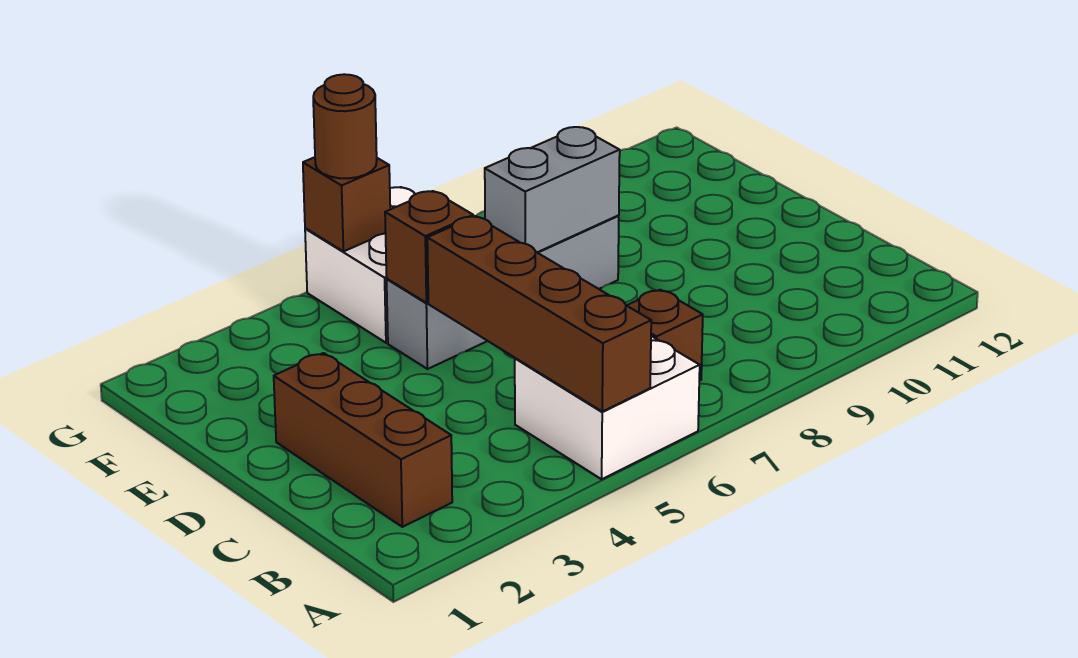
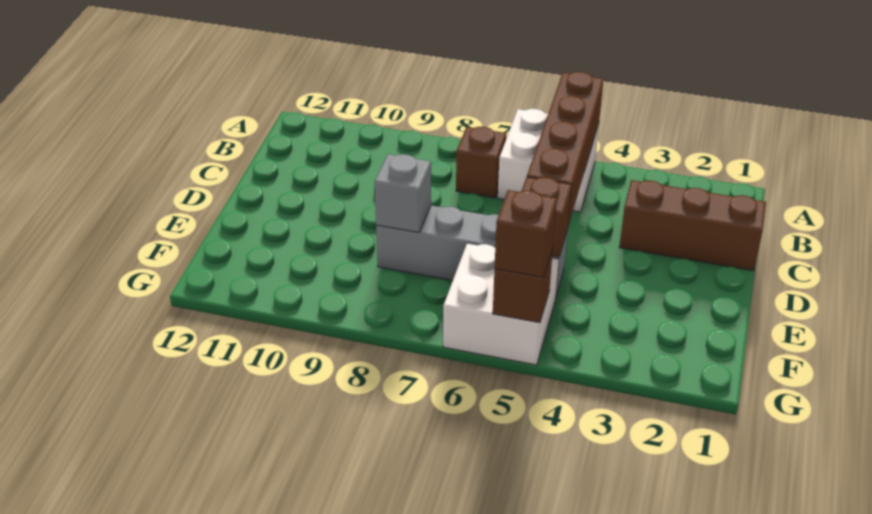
brown brick B2:D2 level 1 -> brown brick C1:C3 level 1
grey brick E7:E8 level 2 -> grey brick E8 level 2
brown round brick G5 level 3 -> brown brick G5 level 3

